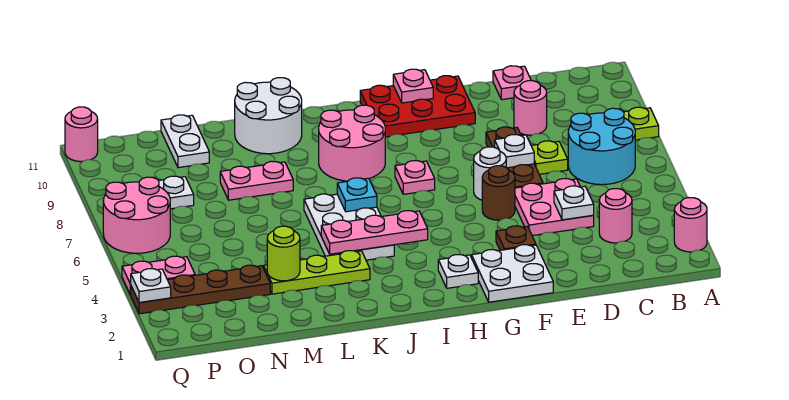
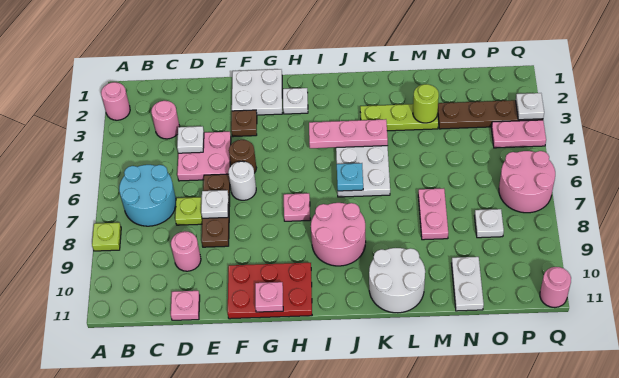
pink plate L8:M8 level 1 -> pink plate M7:M8 level 1

